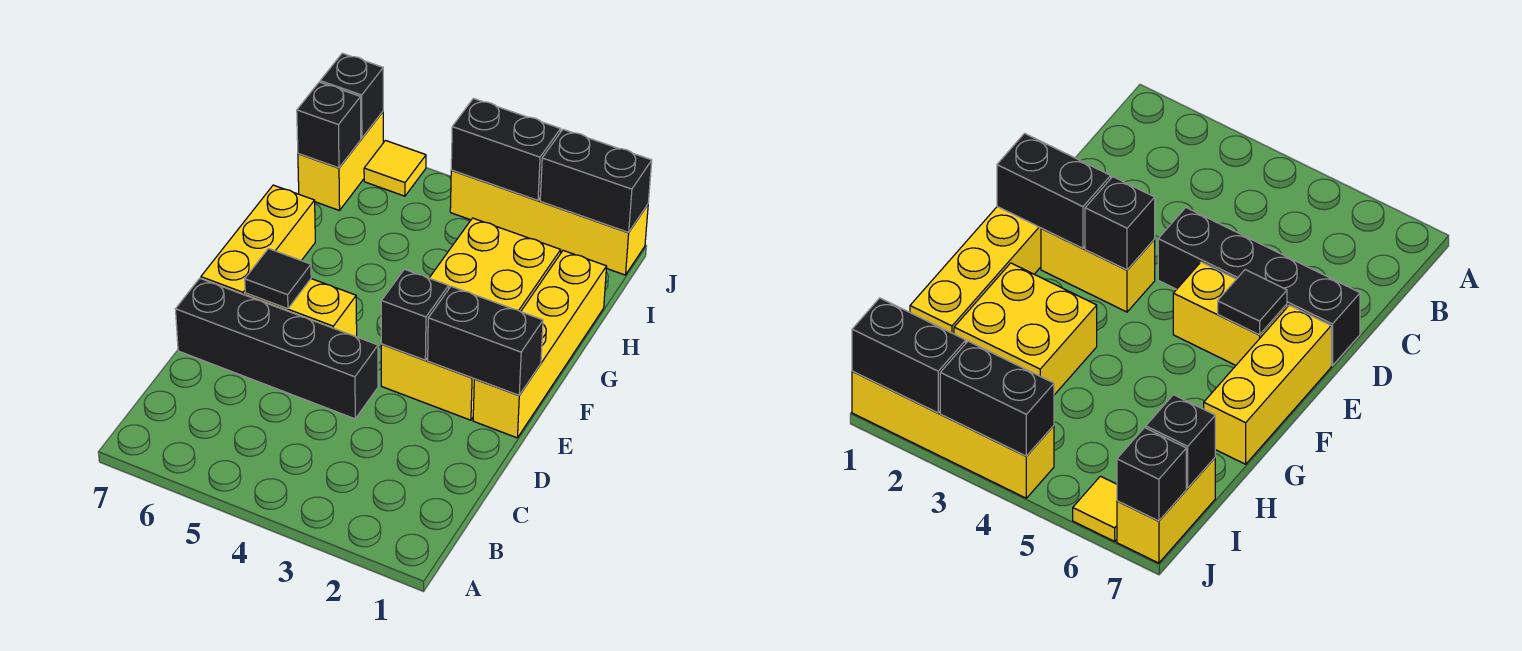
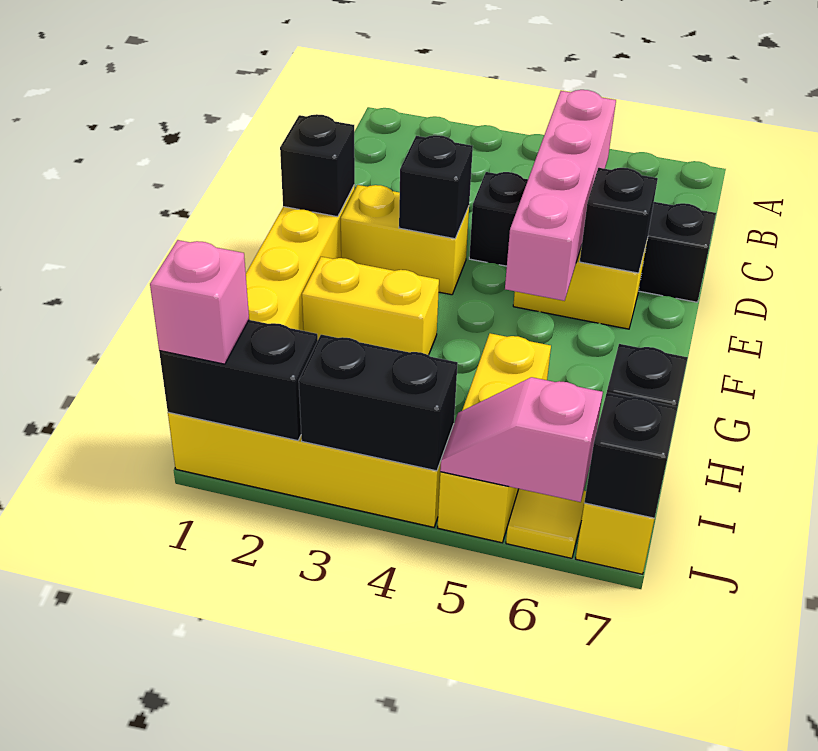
none -> pink brick C5:F5 level 2
black brick E1:E2 level 2 -> black brick E1 level 2
black tile E6 level 2 -> black brick E6 level 2
yellow brick E7:G7 level 1 -> yellow brick H5:J5 level 1
yellow brick G2:H3 level 1 -> yellow brick G2:G3 level 1
none -> pink brick J1 level 3
none -> pink slope J5:J6 level 2 top 6

